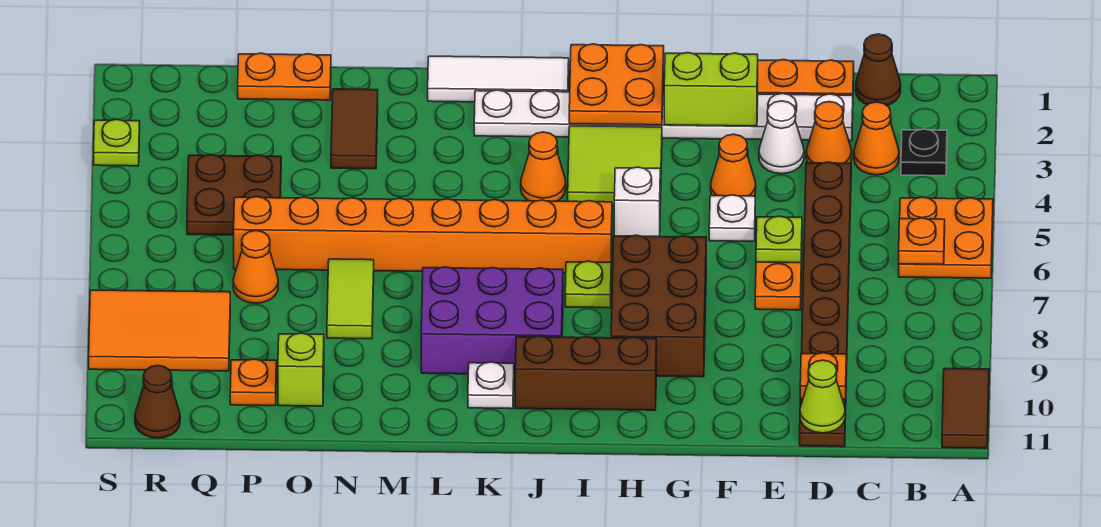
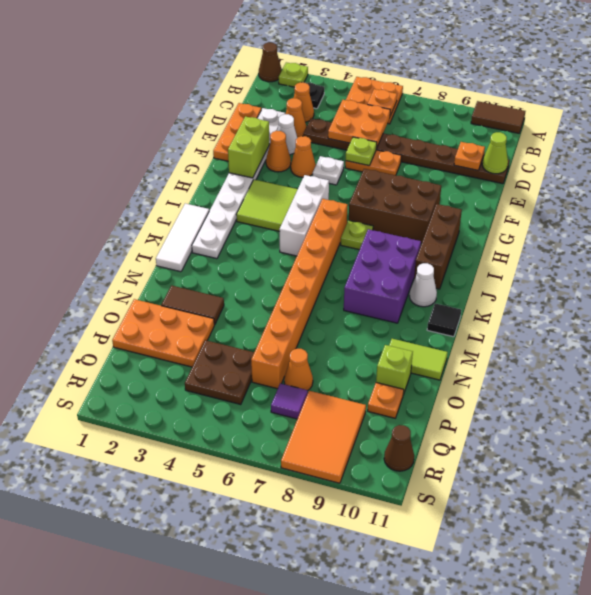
brown cone C1 level 1 -> brown cone A1 level 1
orange plate H1:I2 level 2 -> orange plate C5:D6 level 2
white brick H5 level 1 -> white brick H5:J5 level 1
orange cone J4 level 1 -> orange cone F3 level 1
white plate K10 level 1 -> white cone K10 level 1
none -> black tile L11 level 1
lime tile N7:N8 level 1 -> lime tile N10:N11 level 1
orange plate O1:P1 level 1 -> orange plate O1:P3 level 1
none -> purple tile Q7 level 1
lime plate S3 level 1 -> lime plate A2 level 1

